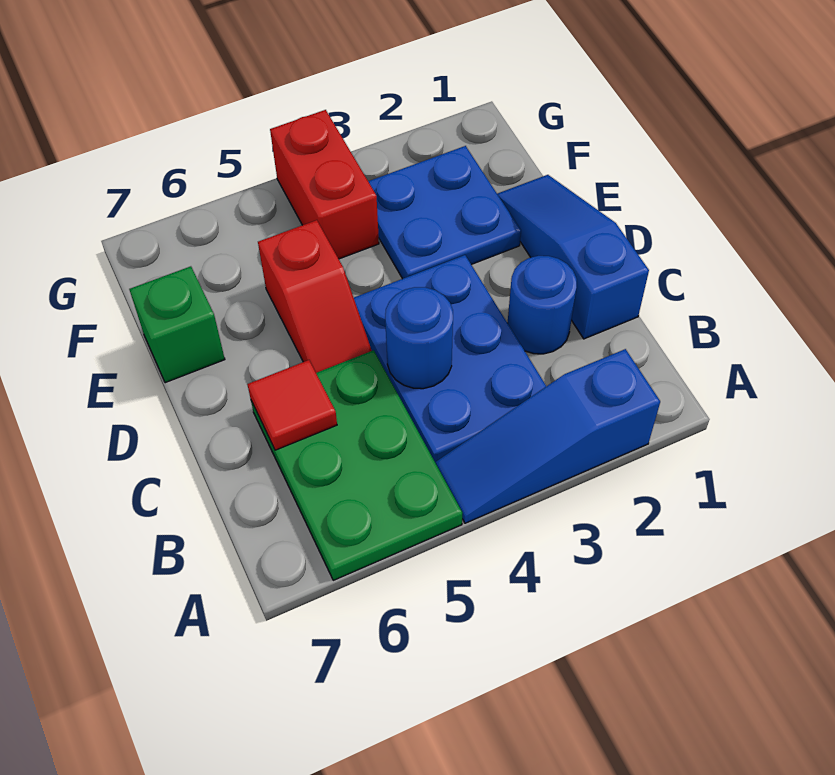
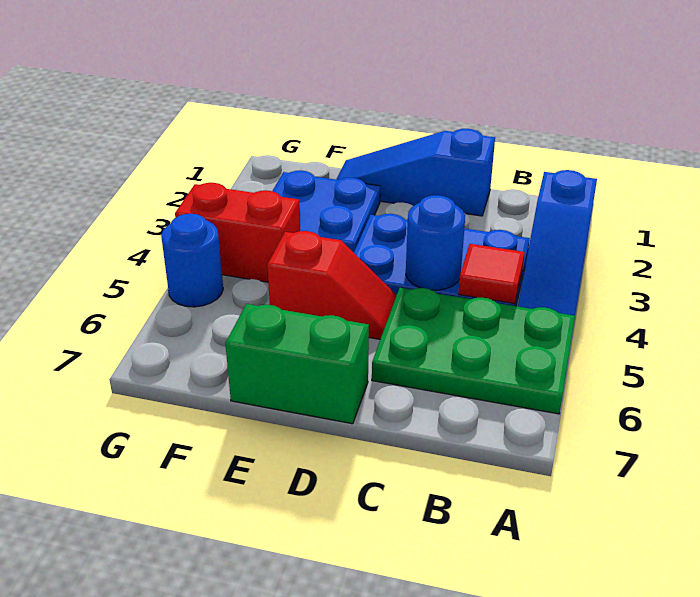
blue round brick C2 level 1 -> blue round brick G5 level 1
red tile C6 level 2 -> red tile B4 level 2
green brick E7 level 1 -> green brick D7:E7 level 1

